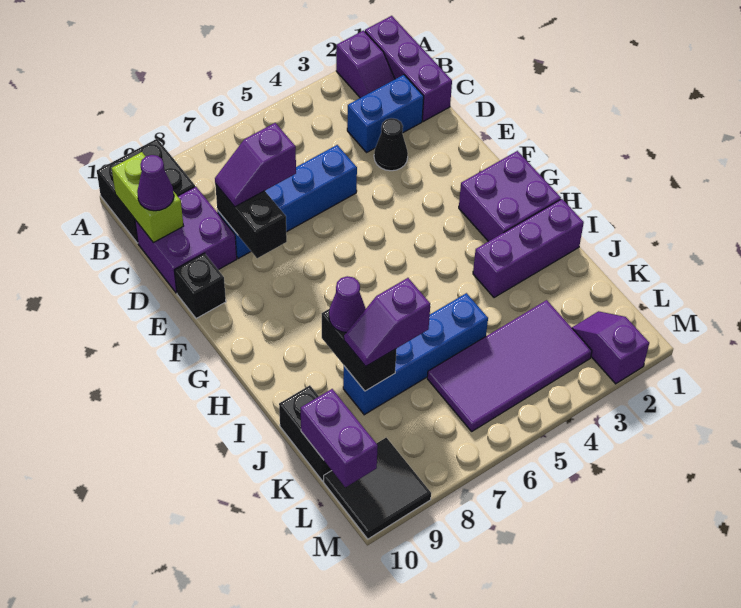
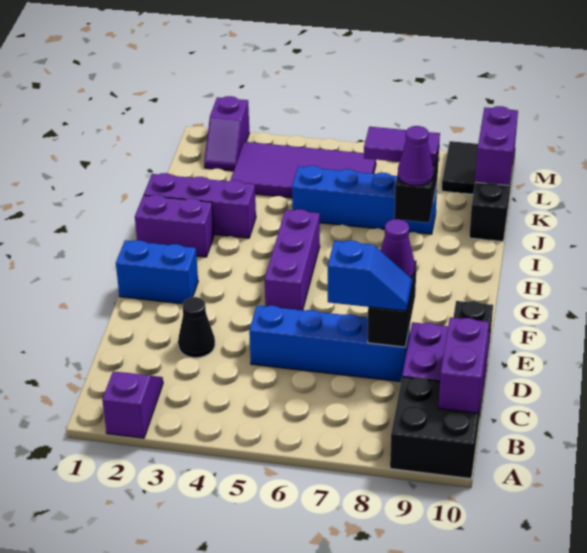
purple brick A1:C1 level 1 -> purple brick F5:H5 level 1
lime brick B10:C10 level 2 -> purple brick B10:C10 level 2
blue brick C2:C3 level 1 -> blue brick F1:F2 level 1
purple cone C10 level 3 -> purple cone E8 level 3
purple slope D7:D8 level 3 top 7 -> blue slope D7:D8 level 3 top 7
purple brick G1:H2 level 1 -> purple brick H1:H2 level 1
purple slope J7:J8 level 3 top 7 -> purple tile J7:J8 level 3

